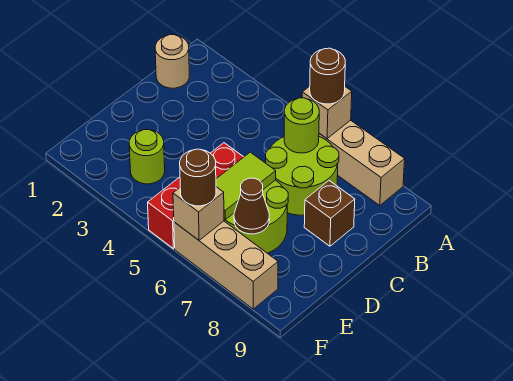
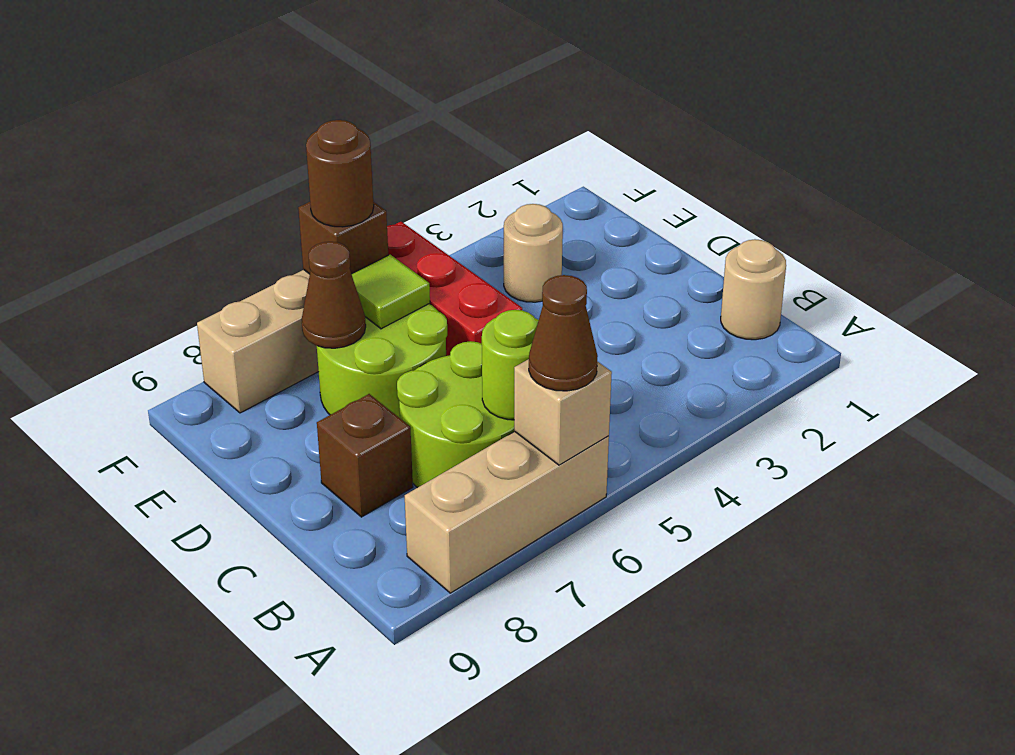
brown round brick A6 level 3 -> brown cone A6 level 3
lime tile D6:E6 level 2 -> lime tile E6 level 2
lime round brick E3 level 1 -> tan round brick E3 level 1
tan brick F6 level 2 -> brown brick F6 level 2

